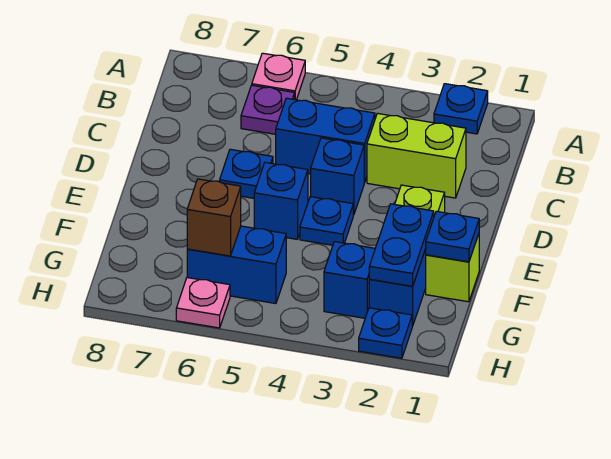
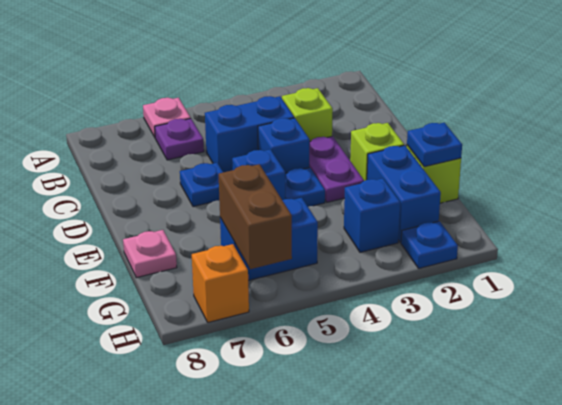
blue plate A2 level 1 -> none
lime brick C2:C3 level 1 -> lime brick C3 level 1
none -> purple plate D3:E3 level 1
blue plate F2:G2 level 2 -> none
brown brick G6 level 2 -> brown brick G6:H6 level 2
pink plate H6 level 1 -> pink plate F8 level 1
none -> orange brick H7 level 1

